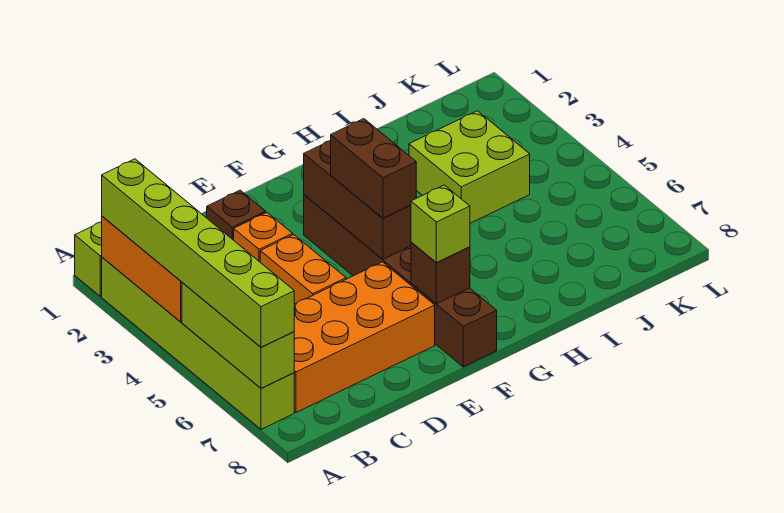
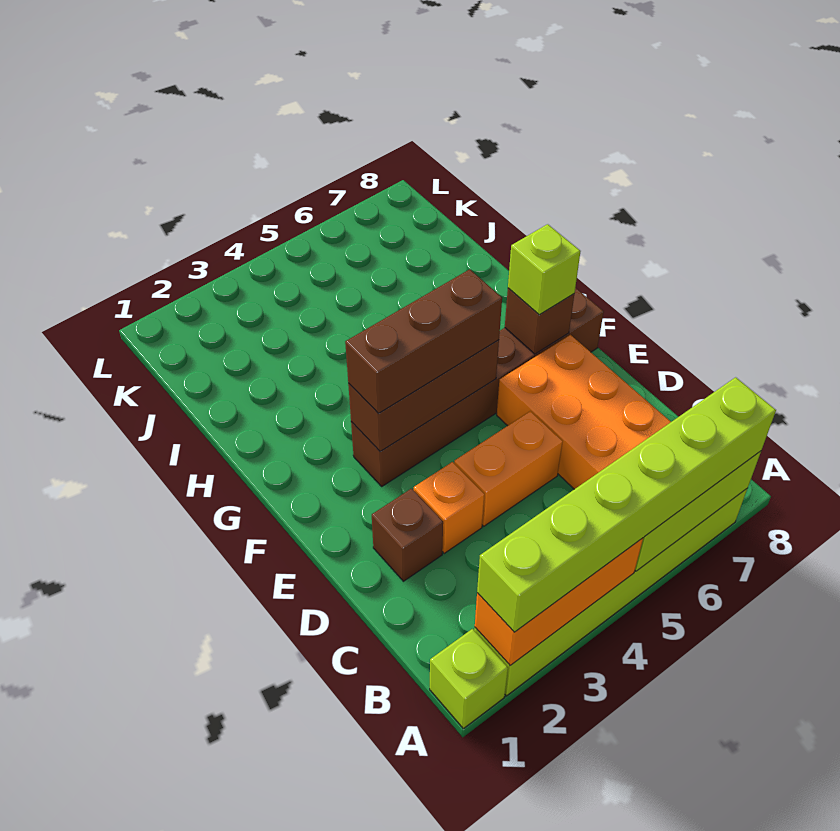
brown brick F4:F5 level 3 -> brown brick F3:F5 level 3
lime brick I3:J4 level 1 -> none

